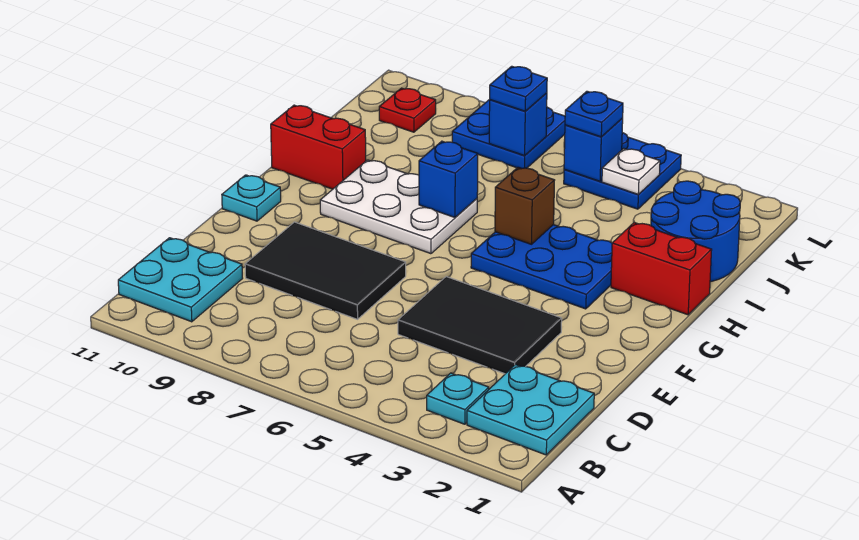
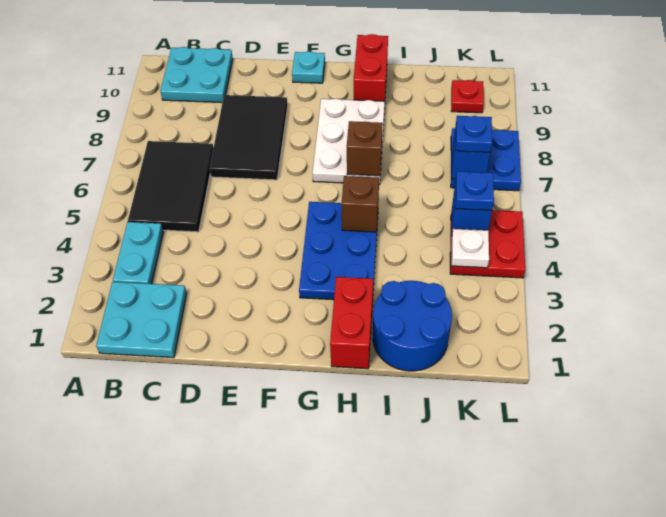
cyan plate B3 level 1 -> cyan plate B3:B4 level 1
black tile D3:E5 level 1 -> black tile B5:C7 level 1
blue brick H7 level 2 -> brown brick H7 level 2
blue plate K4:L5 level 1 -> red plate K4:L5 level 1

